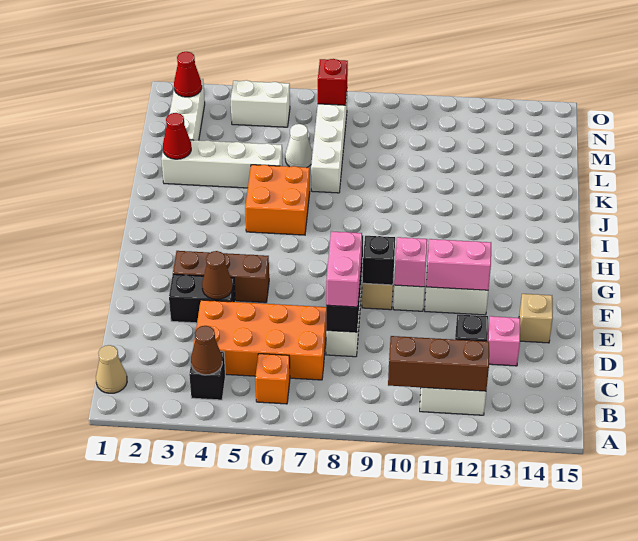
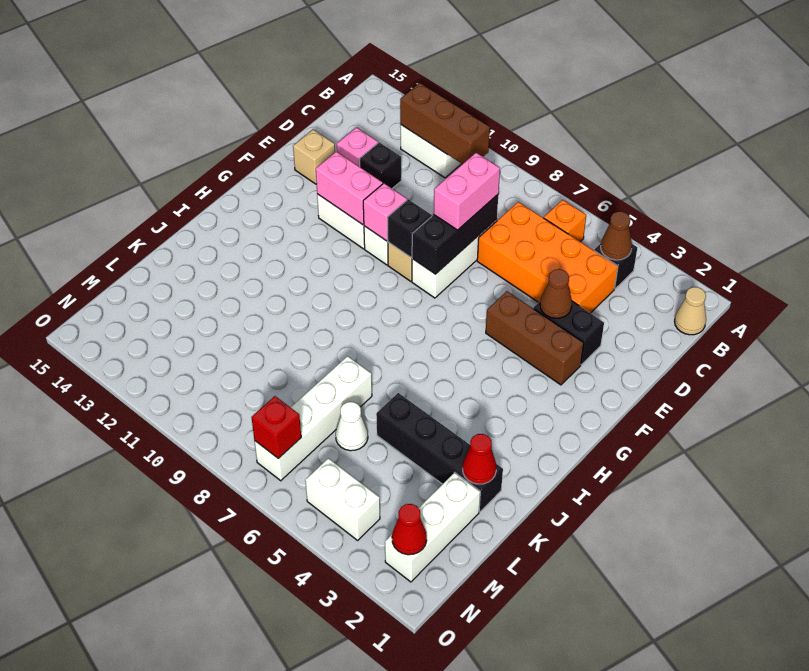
orange brick I5:J6 level 1 -> none
white brick K2:K5 level 1 -> black brick K2:K5 level 1

